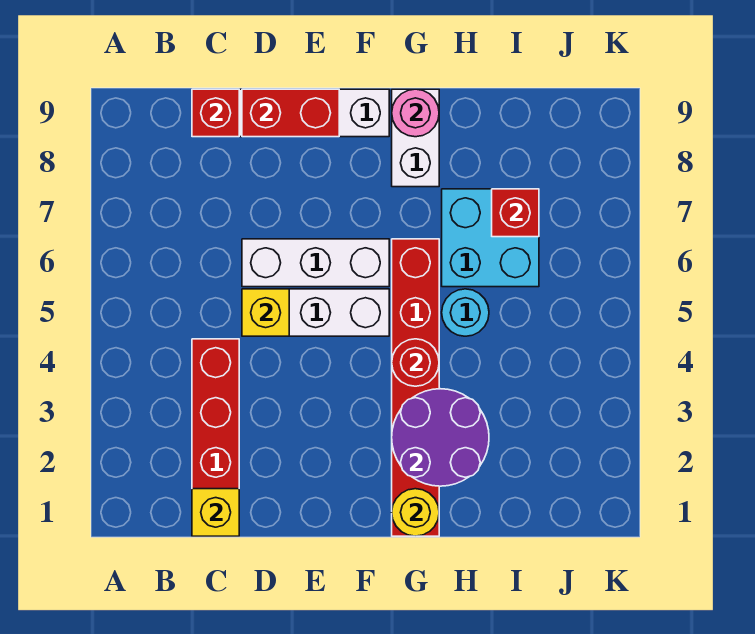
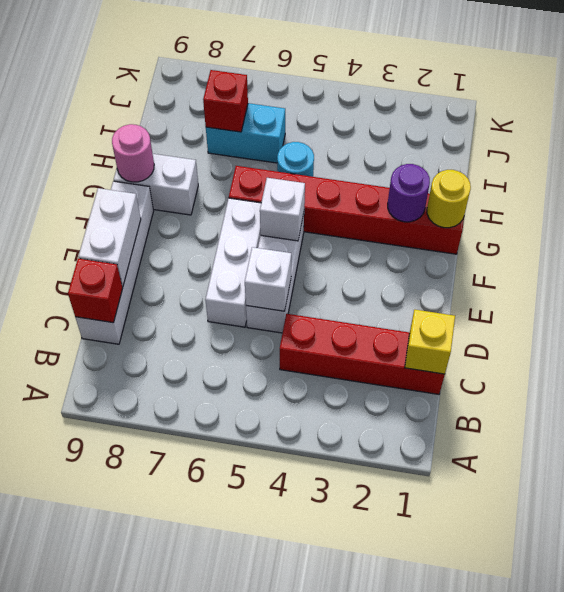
yellow brick D5 level 2 -> white brick D5 level 2
red brick D9:E9 level 2 -> white brick D9:E9 level 2
none -> white brick F5 level 2
purple round brick G2:H3 level 2 -> purple round brick G2 level 2
red round brick G4 level 2 -> none
cyan brick H6:I7 level 1 -> cyan brick I6:I7 level 1

